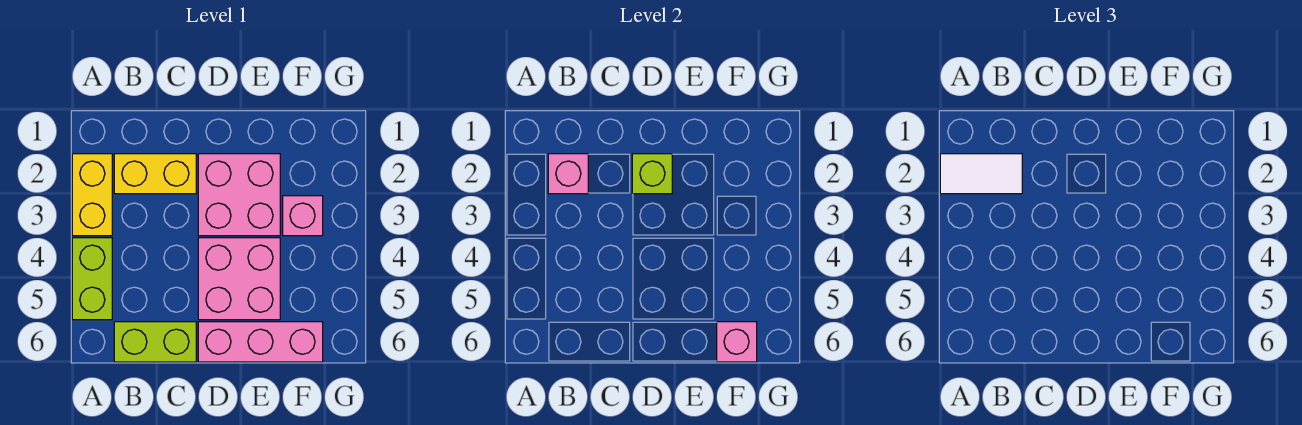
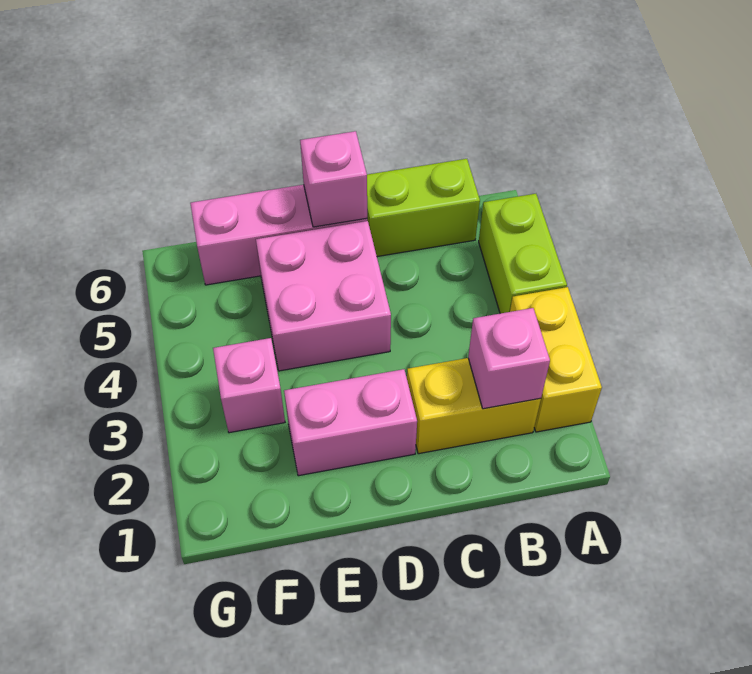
white tile A2:B2 level 3 -> none
pink brick D2:E3 level 1 -> pink brick D2:E2 level 1
lime brick D2 level 2 -> none
pink brick F6 level 2 -> pink brick D6 level 2

